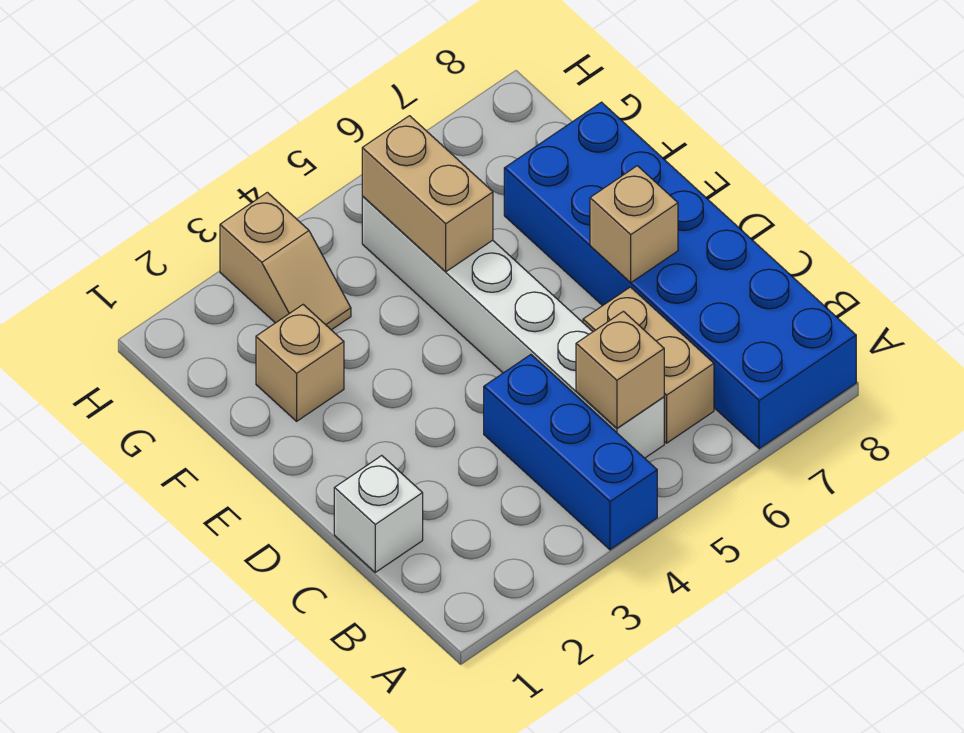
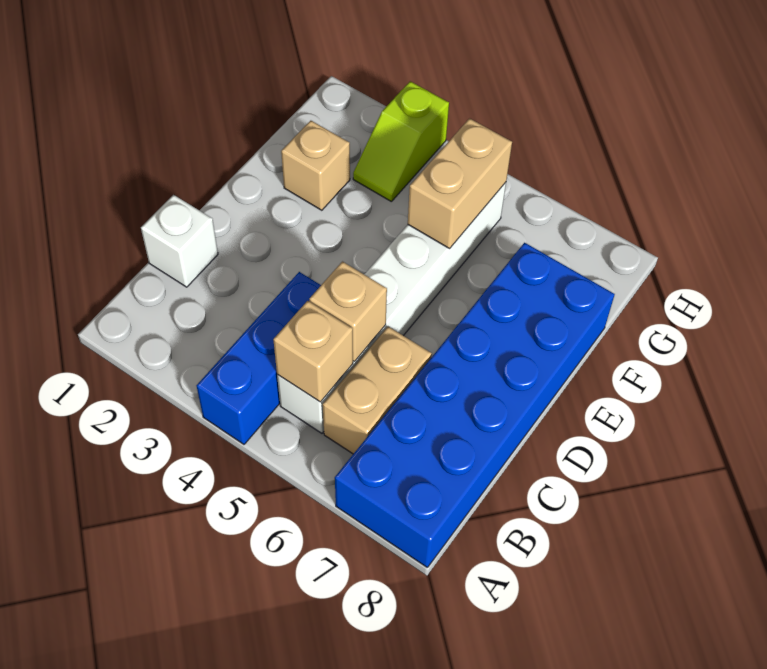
tan brick D7 level 2 -> tan brick C5 level 2
tan slope G3:H3 level 1 top H -> lime slope G3:H3 level 1 top H

